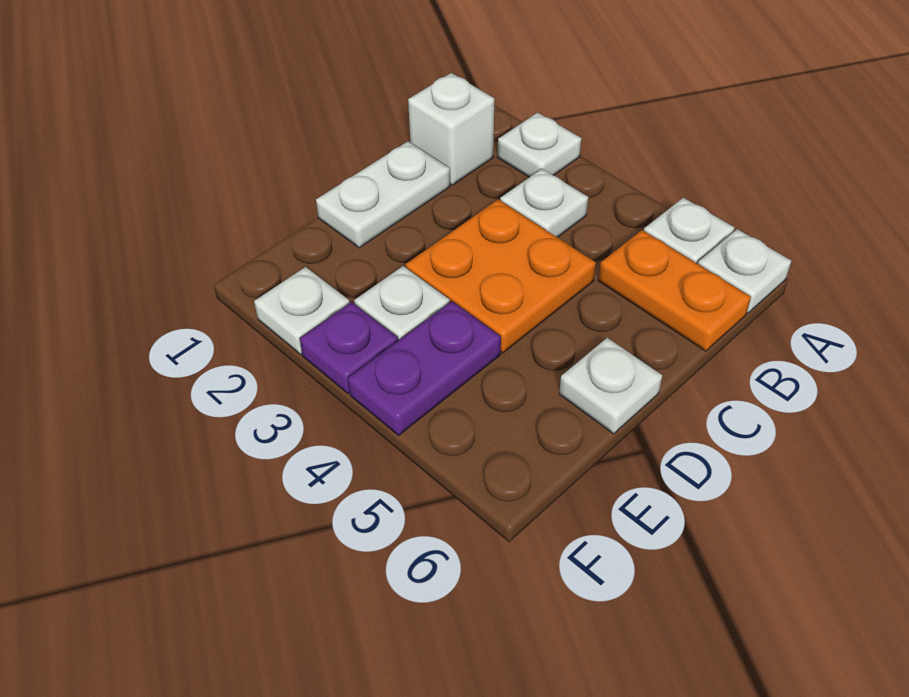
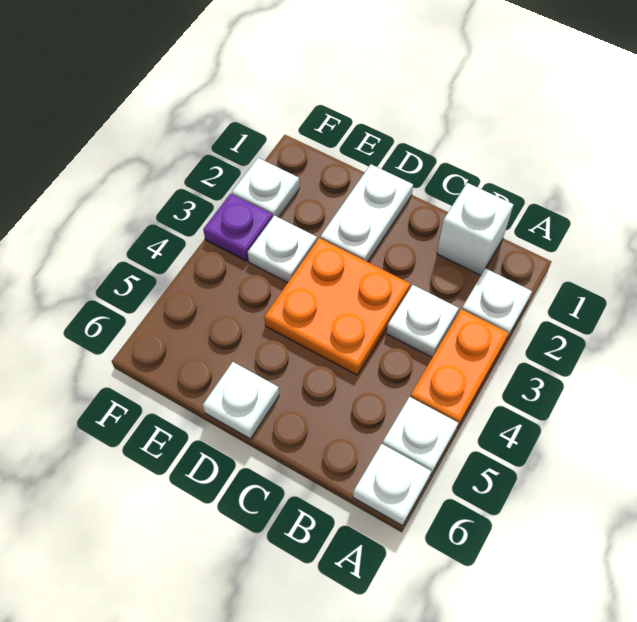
orange plate B5:B6 level 1 -> orange plate A3:A4 level 1
white plate C1:D1 level 1 -> white plate D1:D2 level 1
purple plate E4:F4 level 1 -> none

